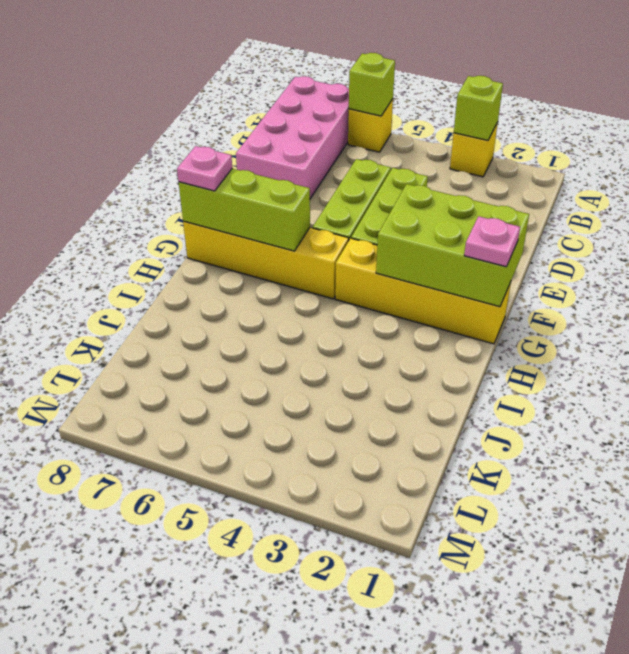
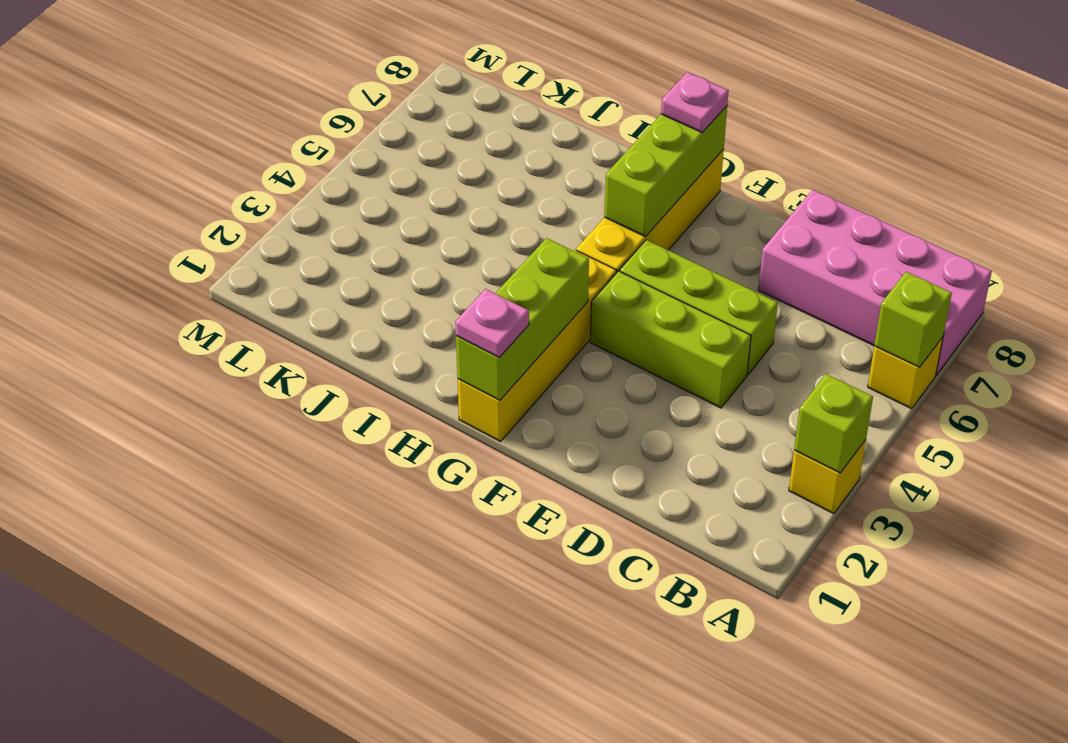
lime brick F1:G3 level 2 -> lime brick G1:G3 level 2

